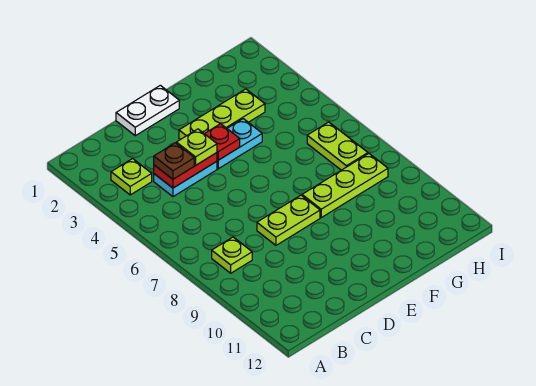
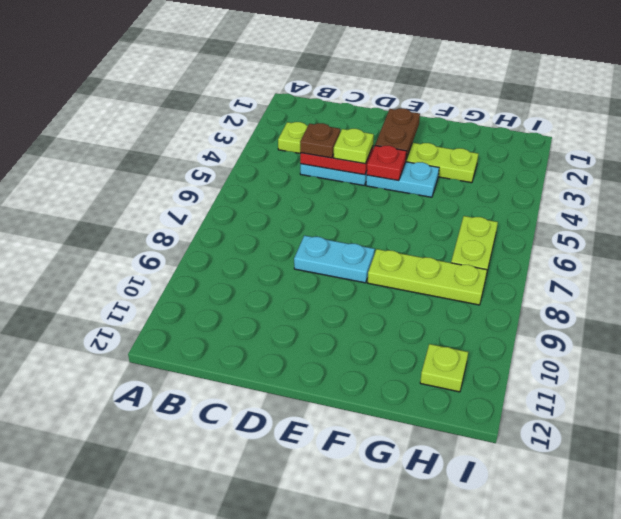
lime plate B8 level 1 -> lime plate H11 level 1
white plate D1:E1 level 1 -> none
lime plate D8:E8 level 1 -> cyan plate D8:E8 level 1
none -> brown plate E2:E3 level 2

